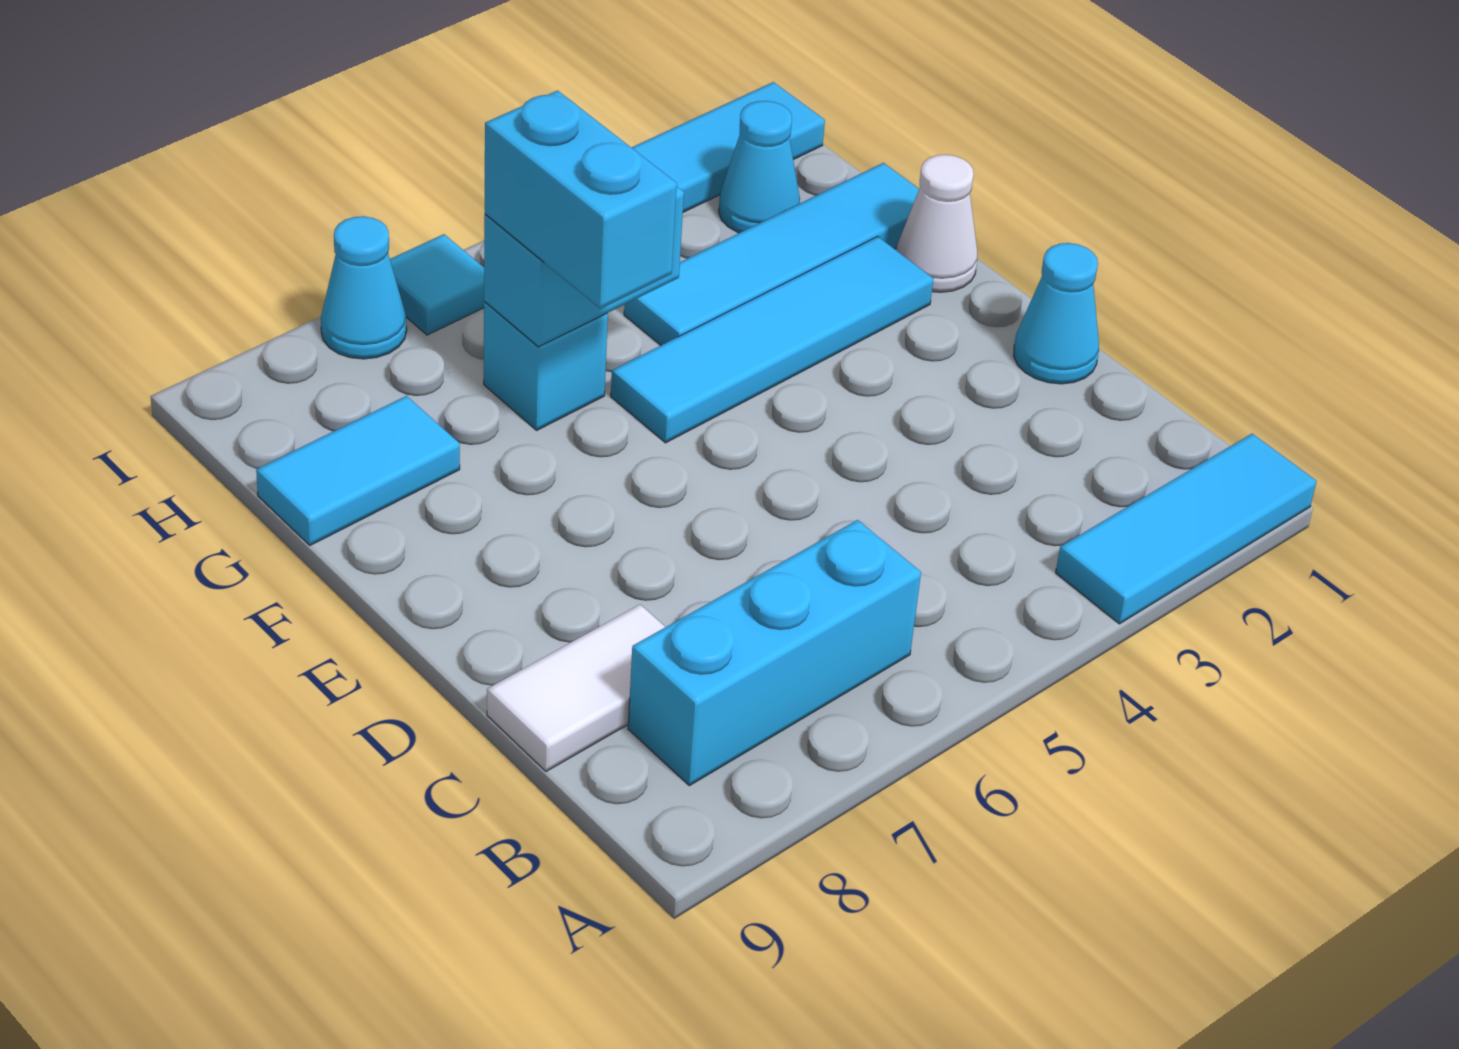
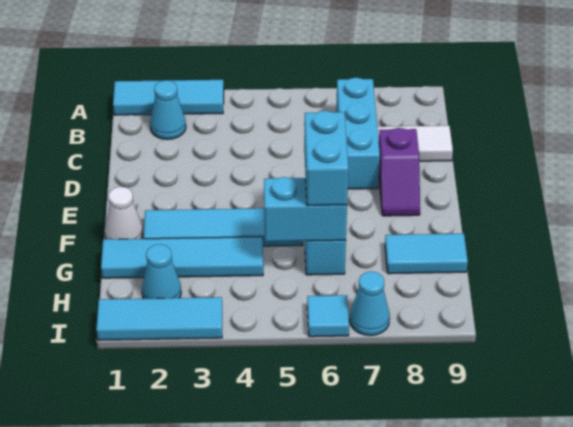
cyan brick B6:B8 level 1 -> cyan brick B7:D7 level 1
cyan cone D1 level 1 -> cyan cone B2 level 1
none -> purple slope D8:E8 level 1 top D

